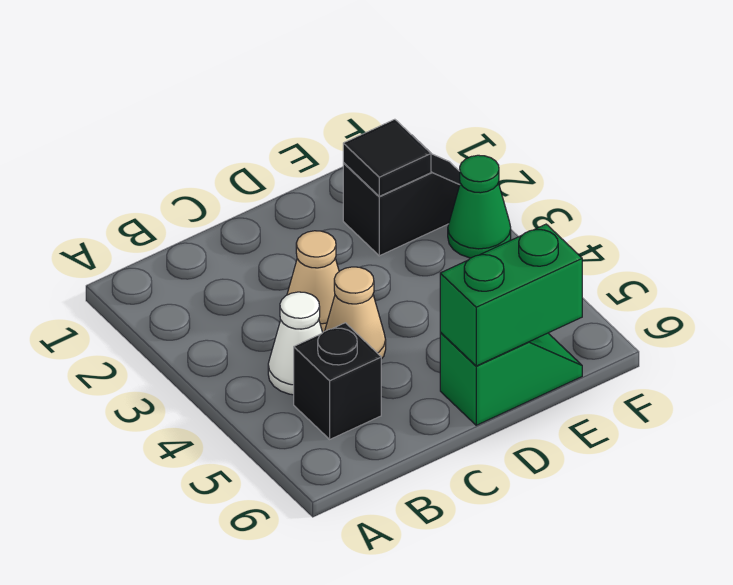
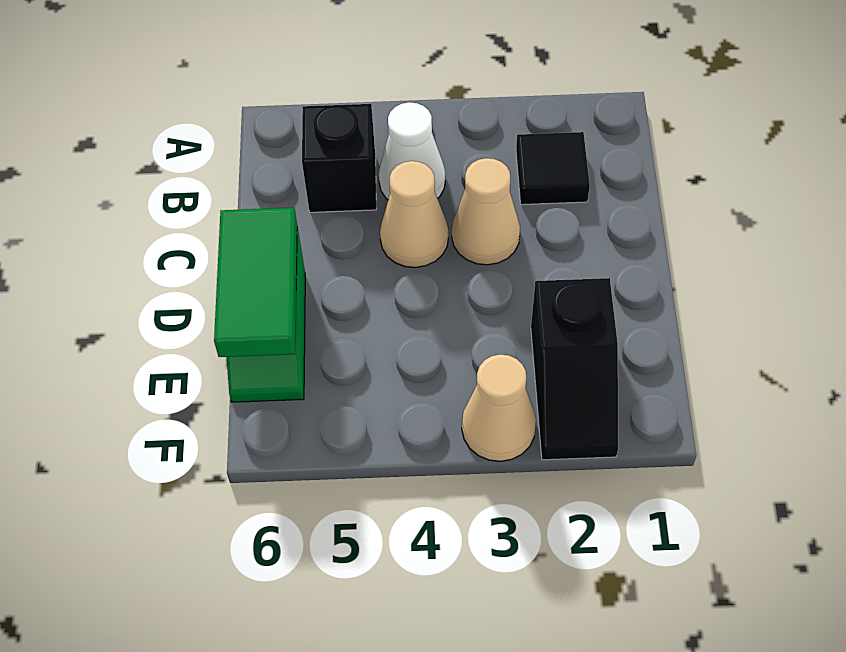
green brick D6:E6 level 2 -> green tile D6:E6 level 2
black tile E2 level 2 -> black tile B2 level 1
green cone F3 level 1 -> tan cone F3 level 1

